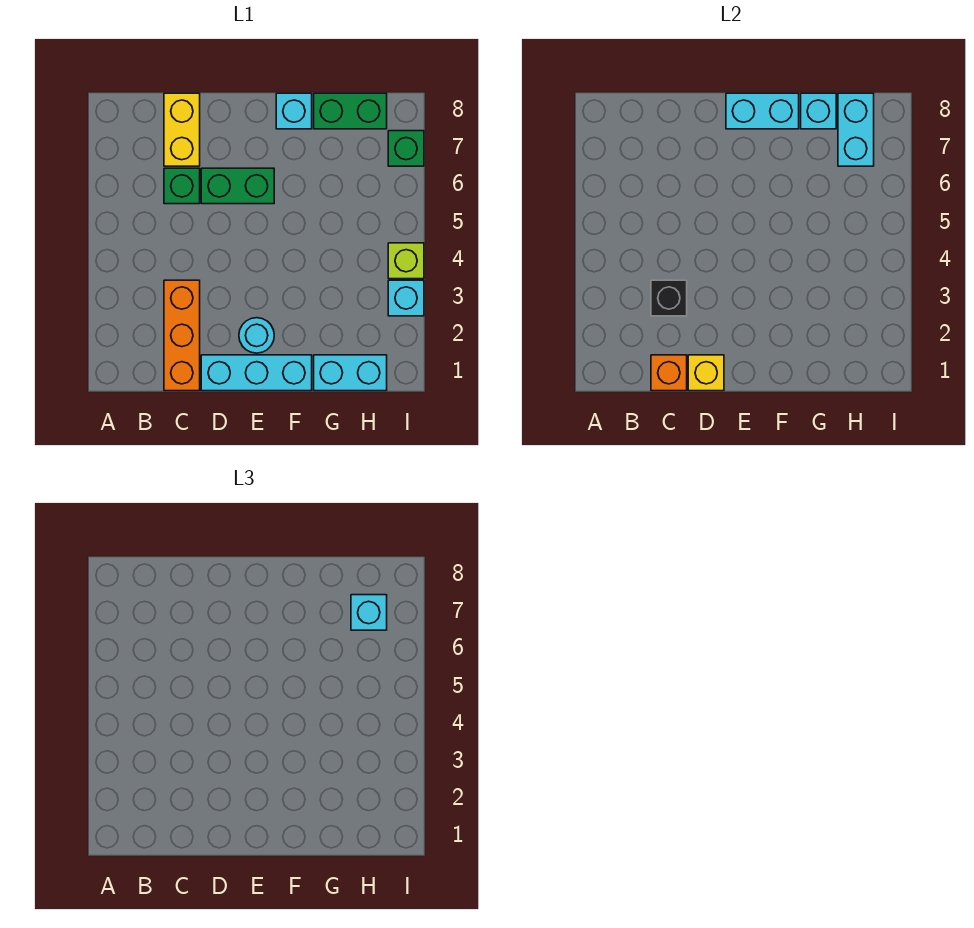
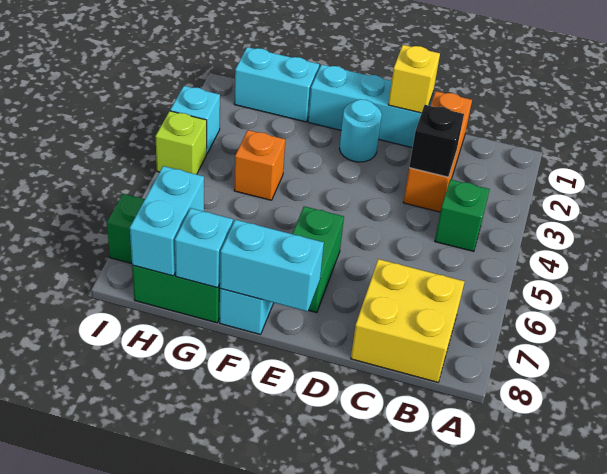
orange brick C1 level 2 -> orange brick G4 level 1
green brick C6 level 1 -> green brick B4 level 1
yellow brick C7:C8 level 1 -> yellow brick B7:C8 level 1
green brick D6:E6 level 1 -> green brick E6:E7 level 1
cyan brick H7 level 3 -> none

